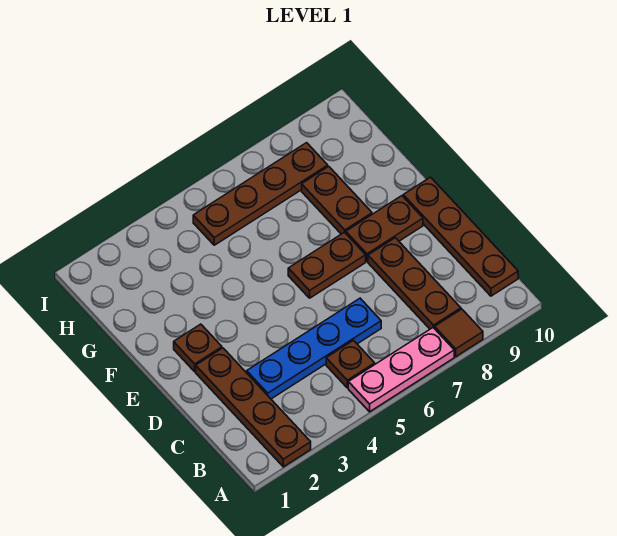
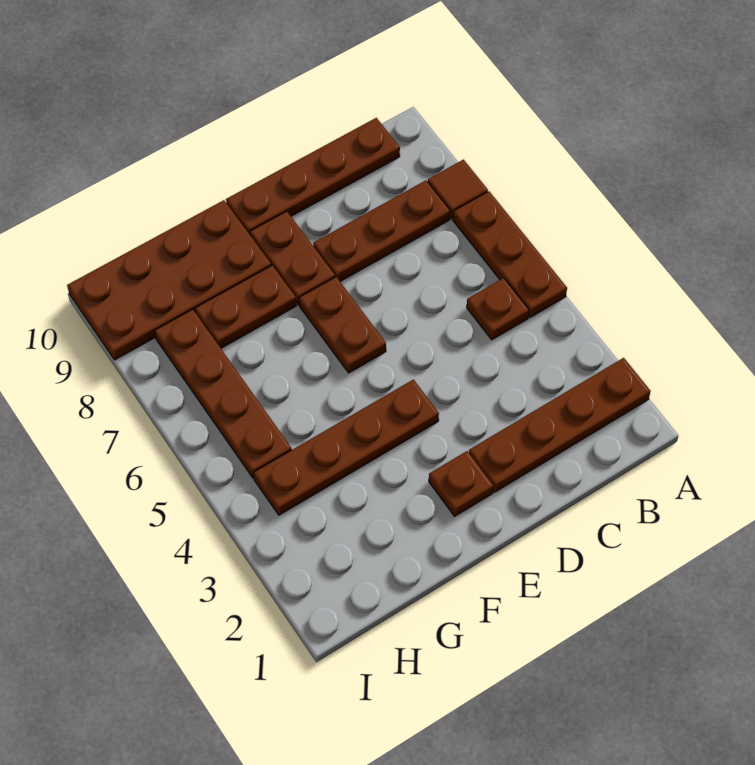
pink plate A5:A7 level 1 -> brown plate A5:A7 level 1
blue plate C3:C6 level 1 -> none
none -> brown plate E4:H4 level 1
none -> brown plate F9:I10 level 1

